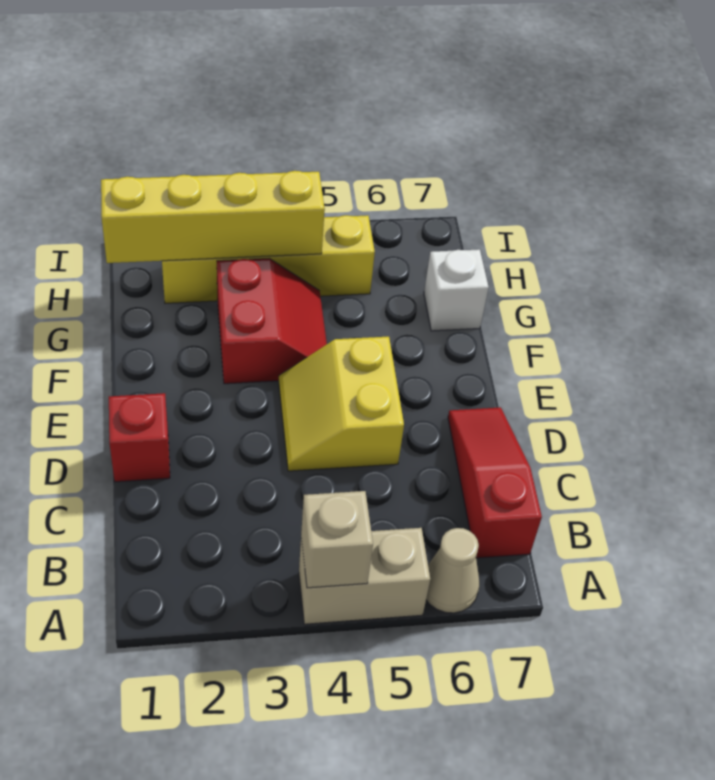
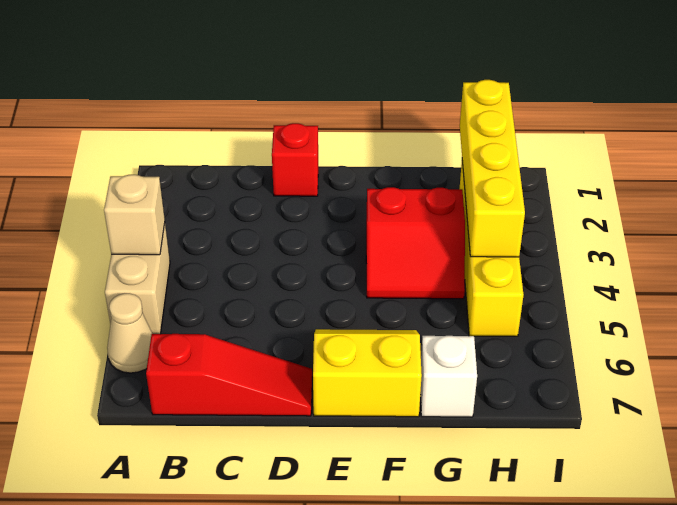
yellow slope D4:E5 level 1 top 5 -> yellow slope E6:F7 level 1 top 7

